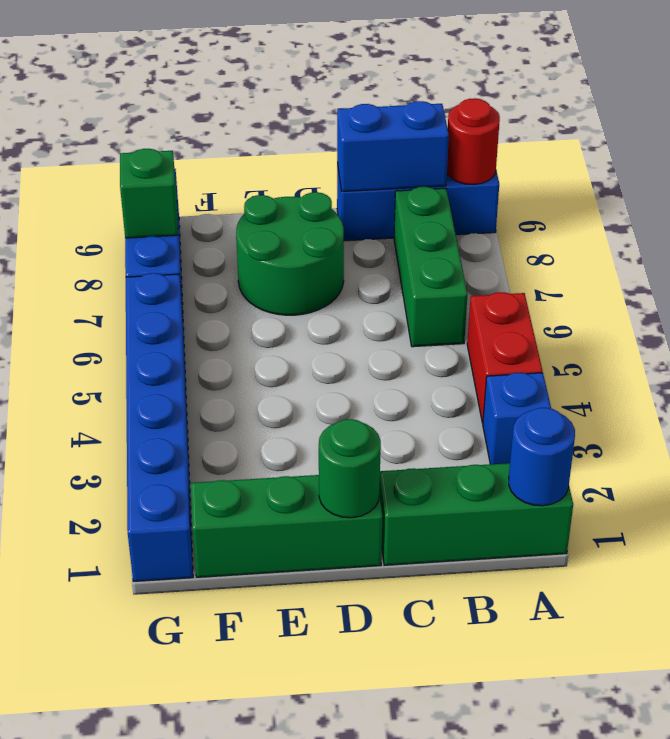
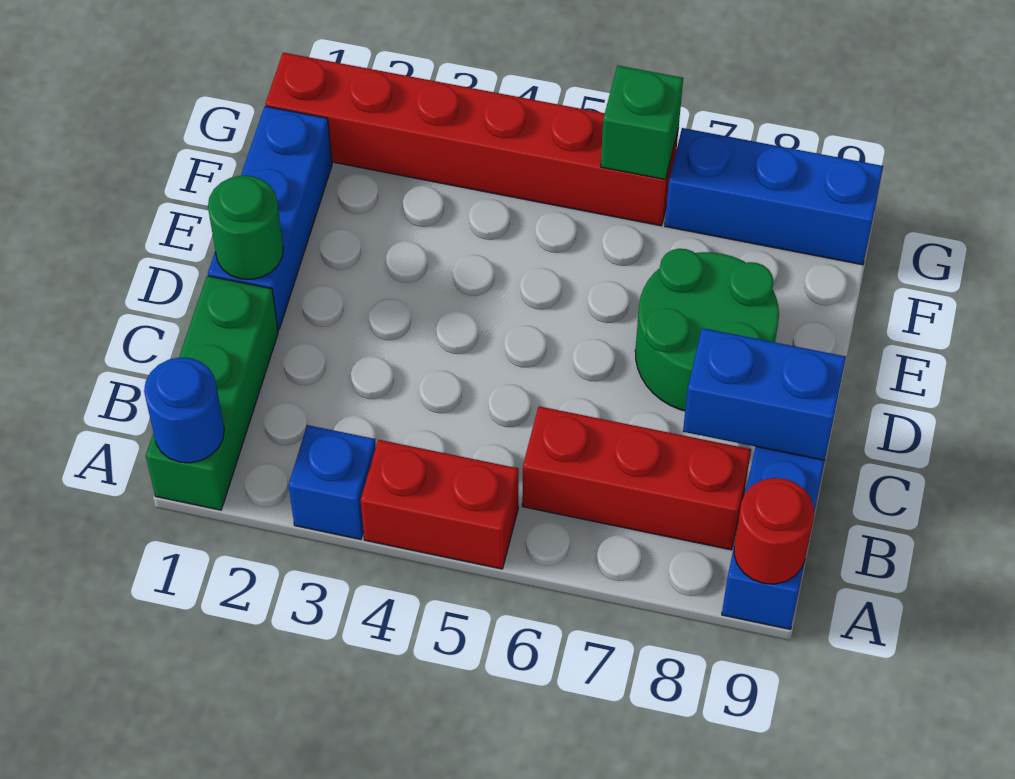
green brick B6:B8 level 1 -> red brick B6:B8 level 1
blue brick B9:C9 level 2 -> blue brick C8:C9 level 2
green brick D1:F1 level 1 -> blue brick D1:F1 level 1
blue brick G1:G6 level 1 -> red brick G1:G6 level 1
green brick G8 level 2 -> green brick G6 level 2

